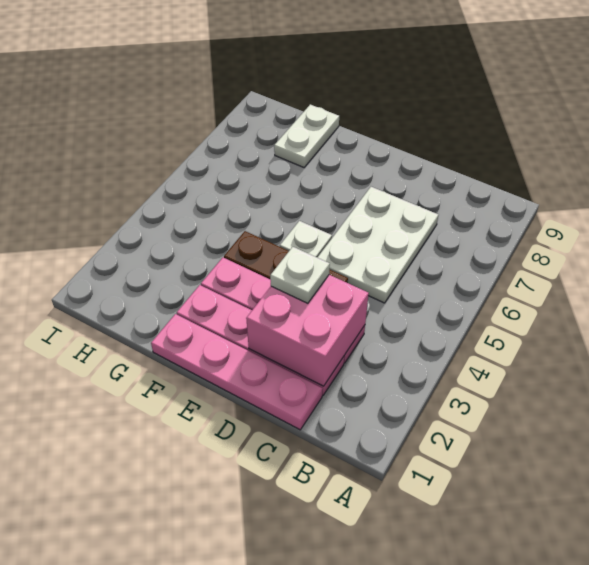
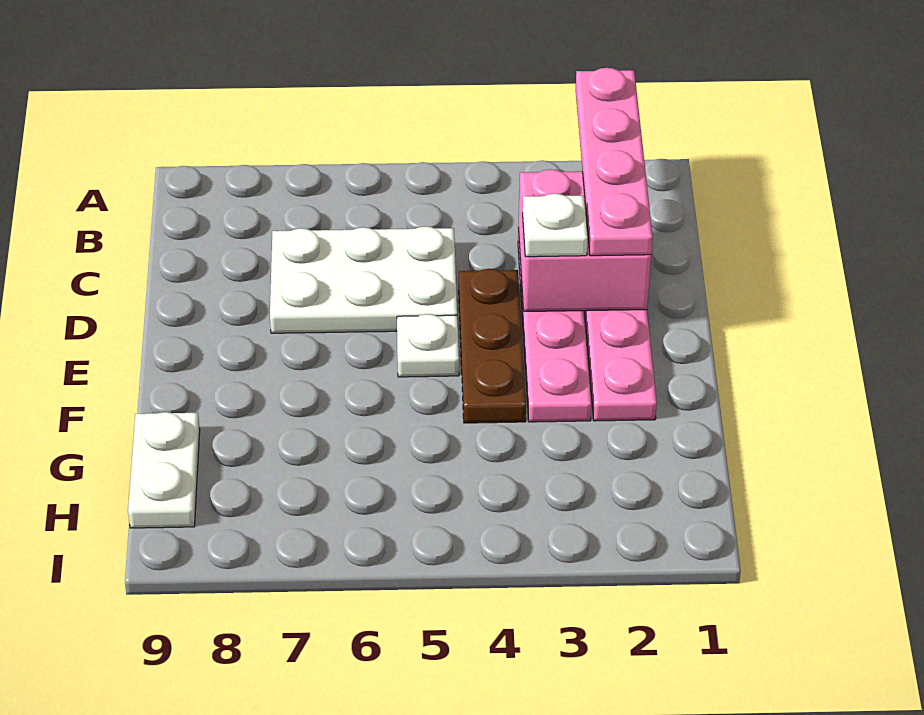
pink plate C1:F1 level 1 -> pink plate A2:D2 level 3
white plate G8:G9 level 1 -> white plate G9:H9 level 1

